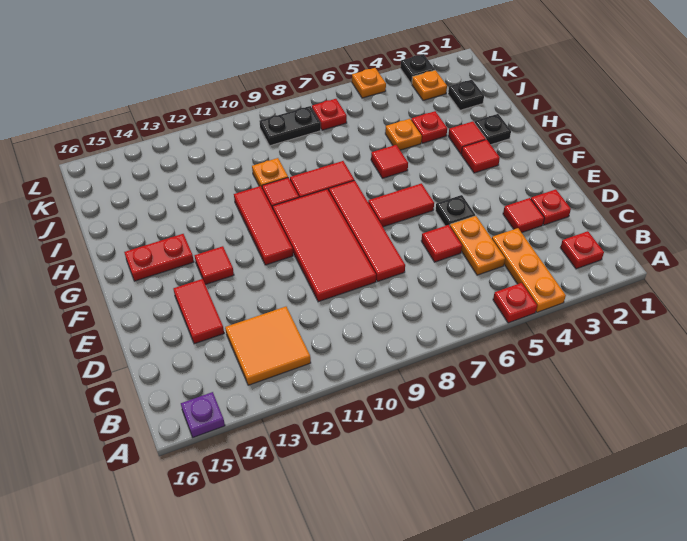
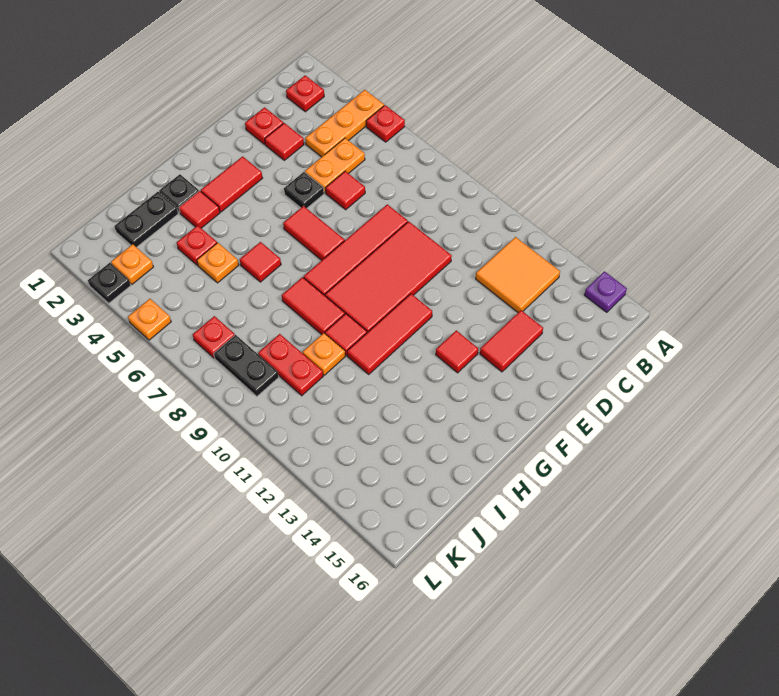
red tile G3 level 1 -> red tile F3:G3 level 1
red plate G14:G15 level 1 -> red plate J9:J10 level 1
black plate J2 level 1 -> black plate I2:J2 level 1

